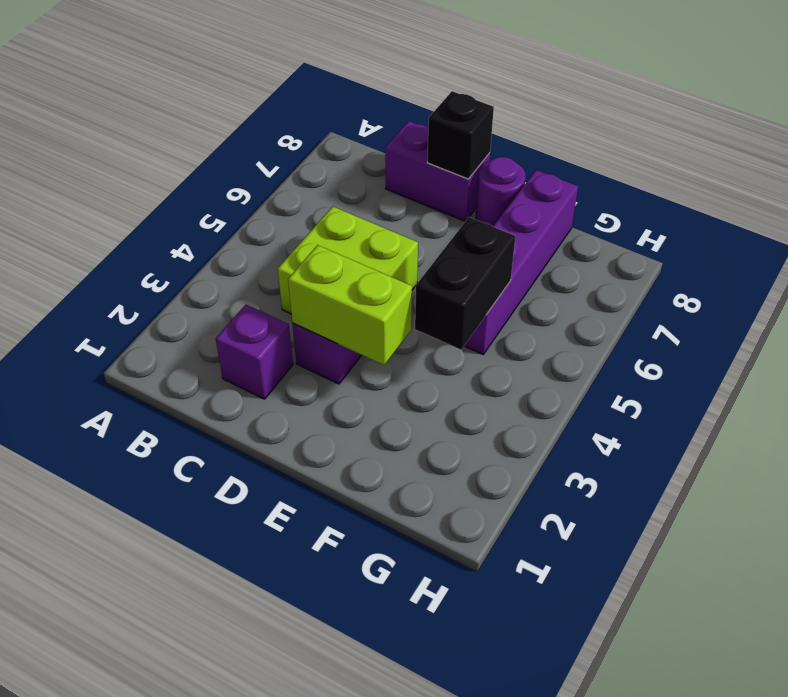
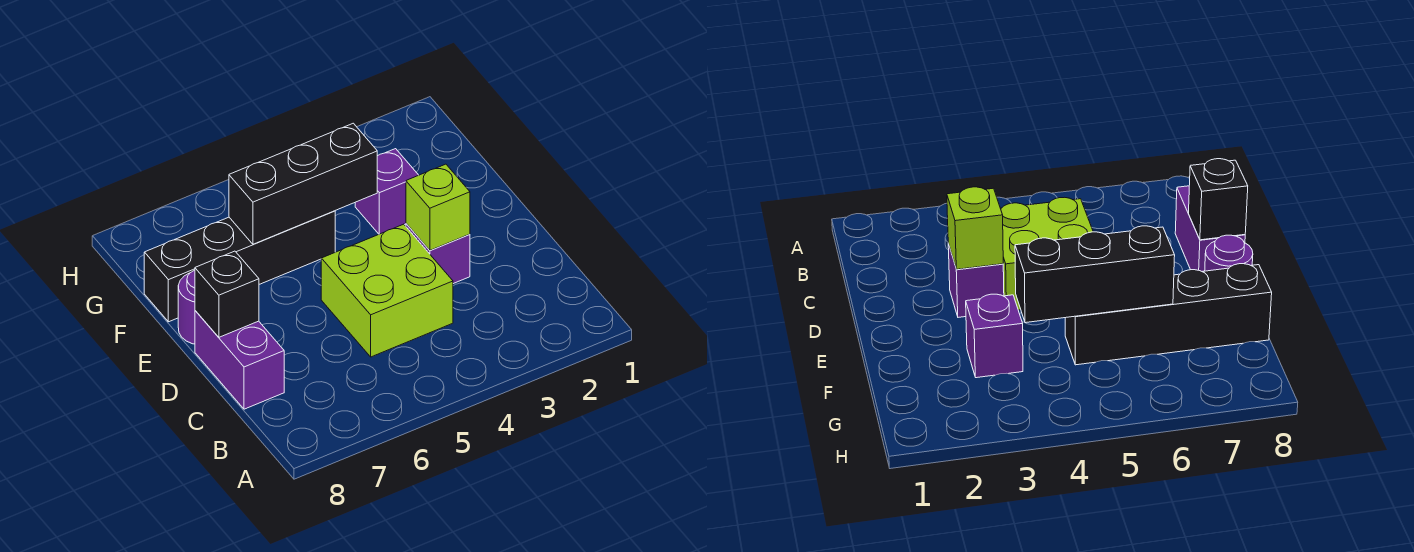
purple brick C2 level 1 -> purple brick F3 level 1
lime brick D3:E3 level 2 -> lime brick D3 level 2
black brick F4:F5 level 2 -> black brick F4:F6 level 2
purple brick F5:F8 level 1 -> black brick F5:F8 level 1

